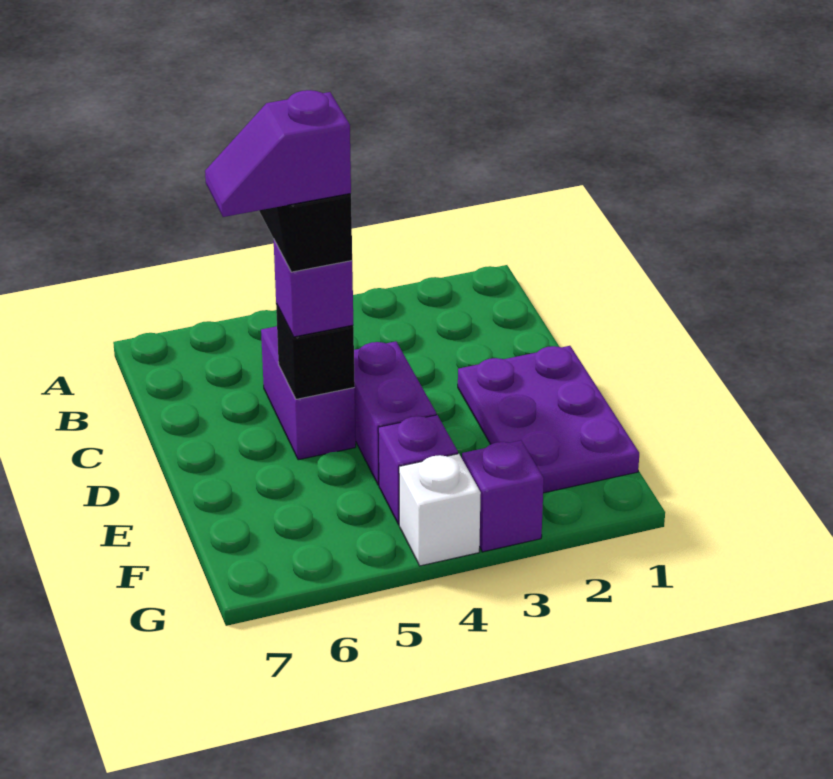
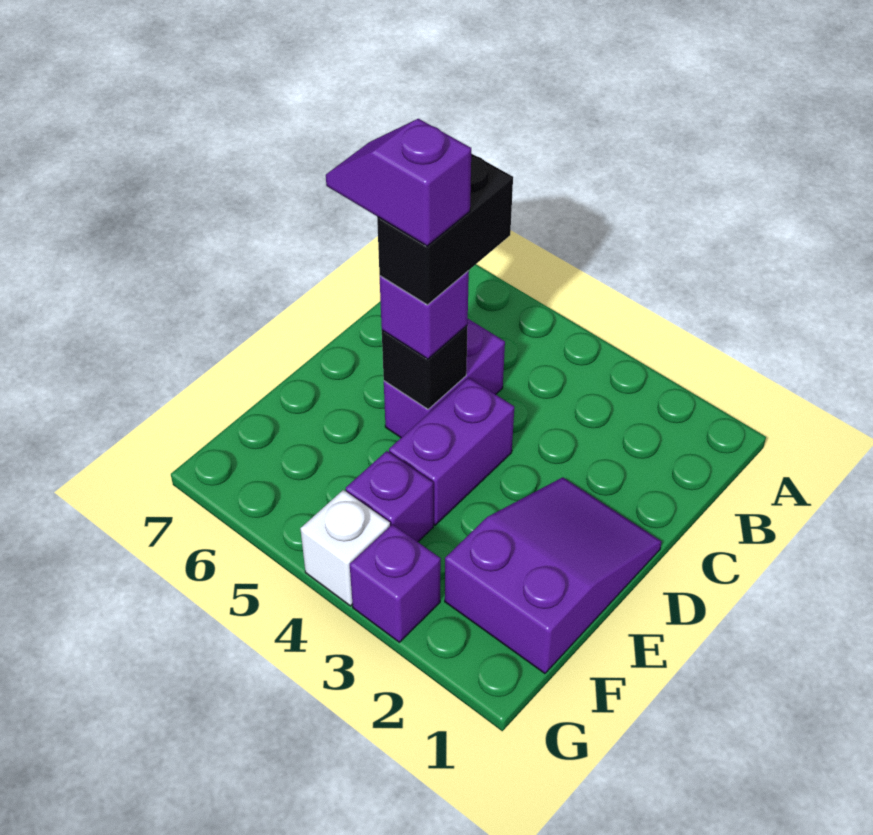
purple plate D1:F2 level 1 -> purple slope D1:F2 level 1 top F

